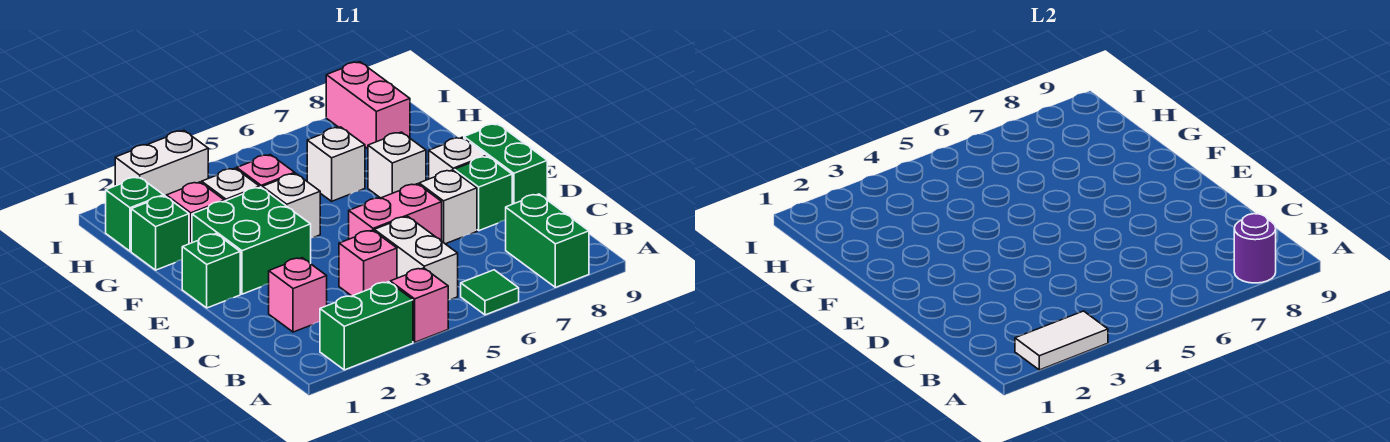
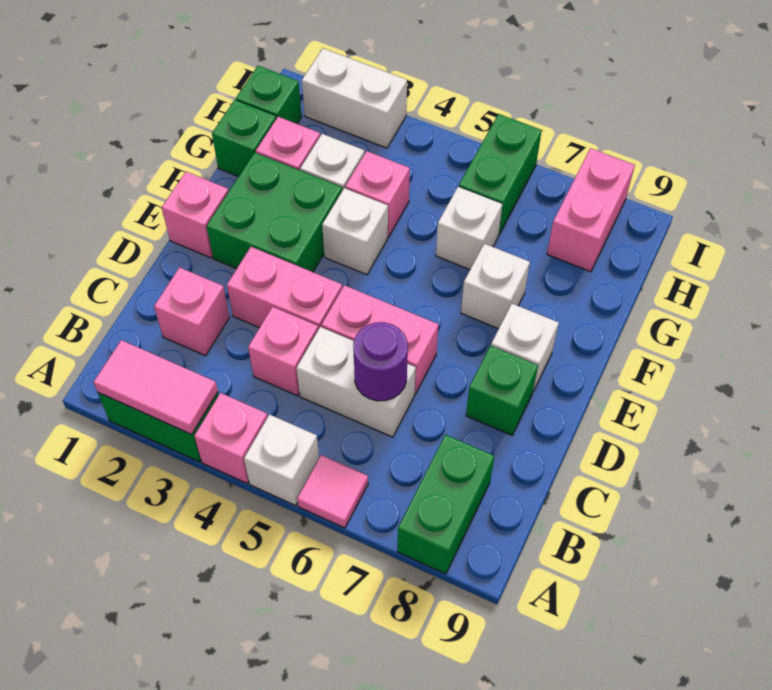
white tile A2:A3 level 2 -> pink tile A2:A3 level 2
green tile A6 level 1 -> pink tile A6 level 1
purple round brick A8 level 2 -> purple round brick C6 level 2
white brick B5:C5 level 1 -> white brick C5:C6 level 1
none -> pink brick D3:D4 level 1
white brick D7 level 1 -> white brick A5 level 1
green brick D9:E9 level 1 -> green brick H6:I6 level 1
green brick E1 level 1 -> pink brick E1 level 1

